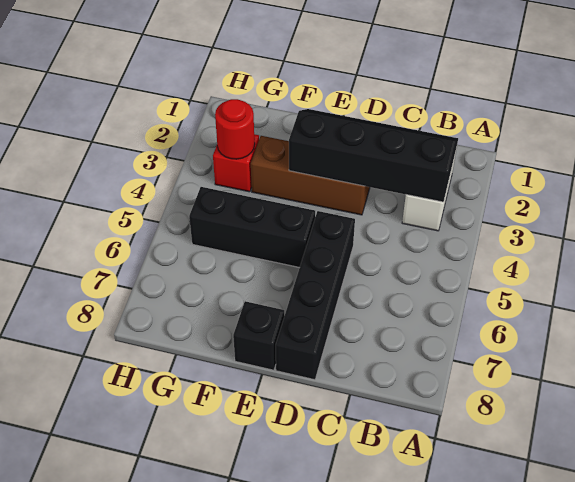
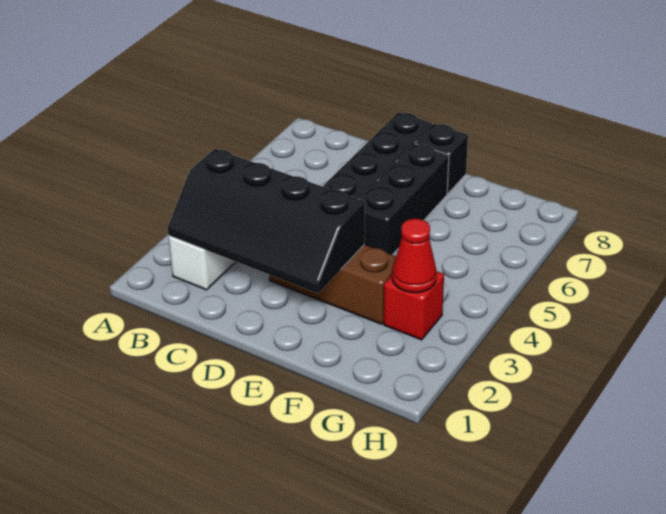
black brick E5:G5 level 1 -> black brick E5:E7 level 1
red round brick G3 level 2 -> red cone G3 level 2

